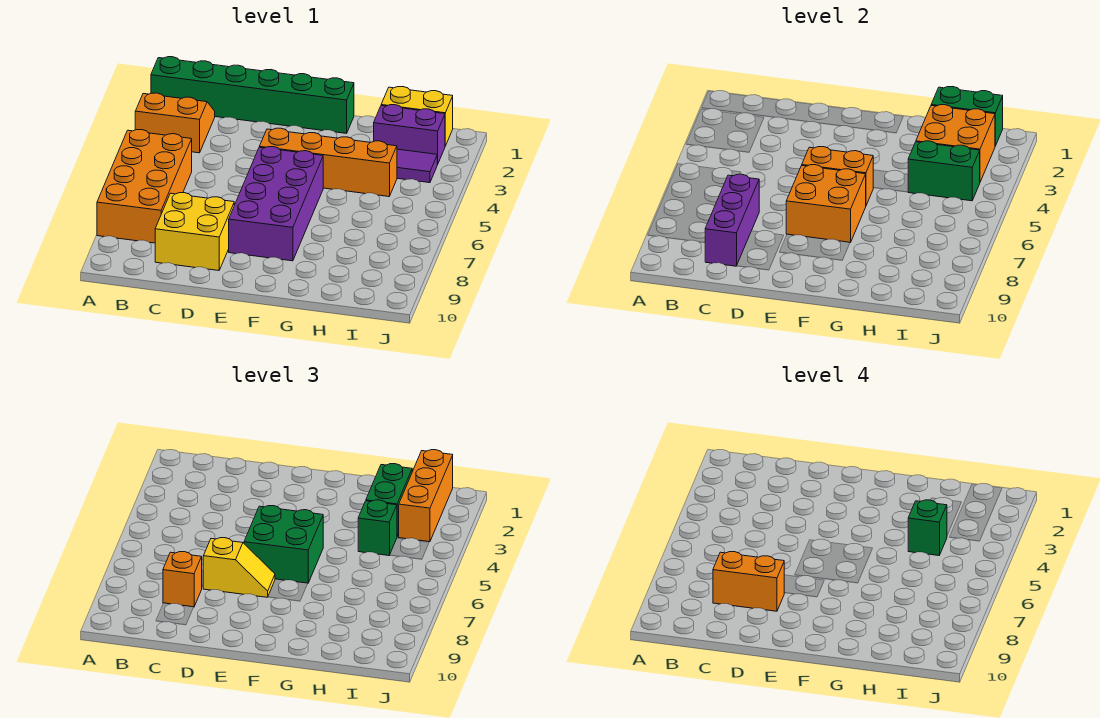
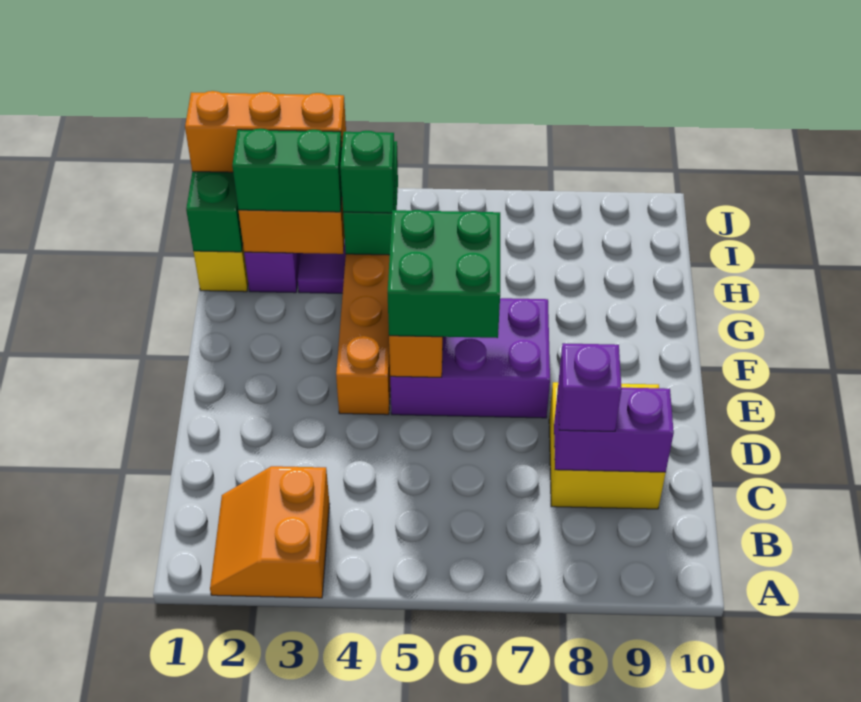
green brick A1:F1 level 1 -> none
orange brick A5:B8 level 1 -> none
purple brick C7:C9 level 2 -> purple brick C8:C9 level 2
orange brick C8 level 3 -> purple brick C8 level 3
orange brick C8:D8 level 4 -> none
yellow slope D7:E7 level 3 top D -> none
purple brick E5:F8 level 1 -> purple brick E5:F7 level 1
orange brick E6:F7 level 2 -> none
green brick H4 level 4 -> none

